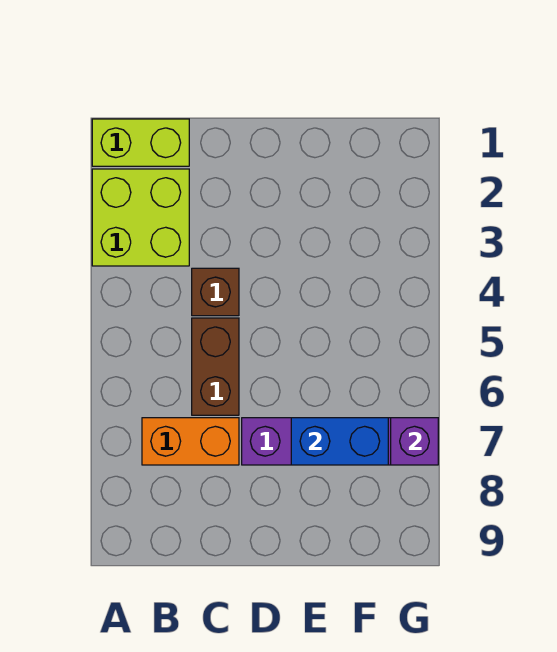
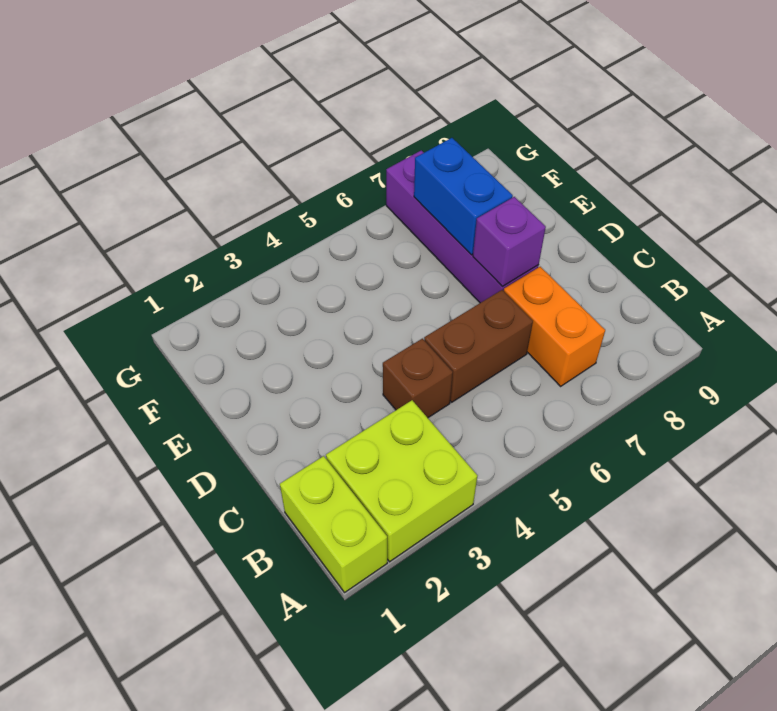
purple brick G7 level 2 -> purple brick D7 level 2

